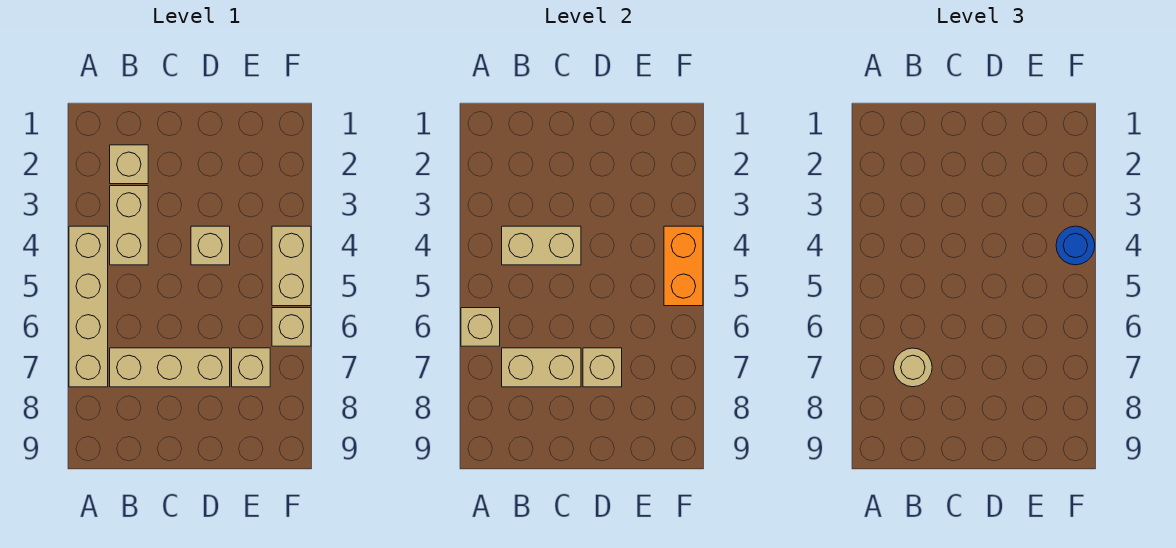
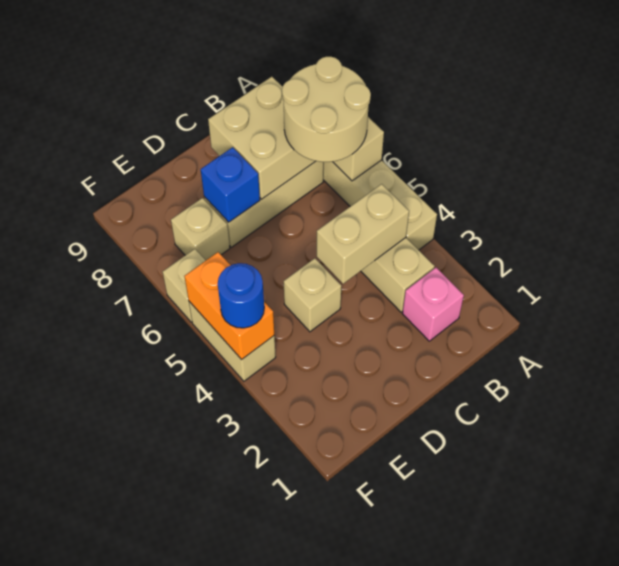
tan brick B2 level 1 -> pink brick B2 level 1
tan brick B7:C7 level 2 -> tan brick B7:C8 level 2
tan round brick B7 level 3 -> tan round brick A6:B7 level 3
tan brick D7 level 2 -> blue brick D7 level 2

